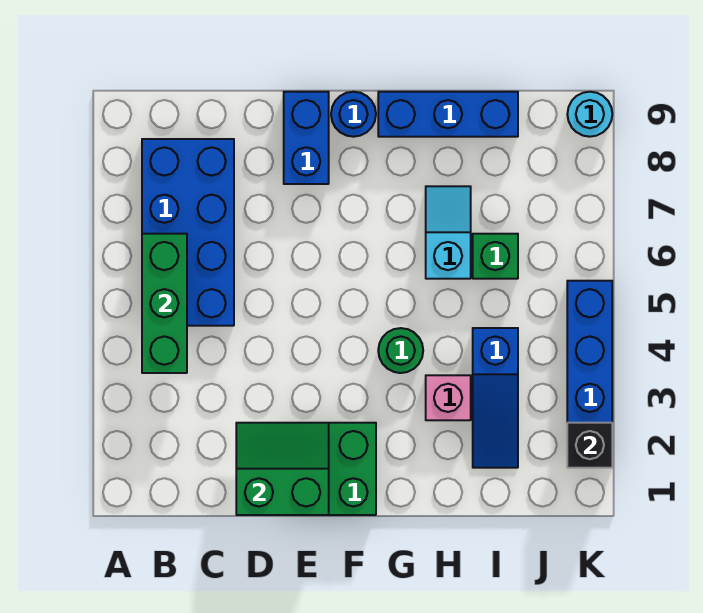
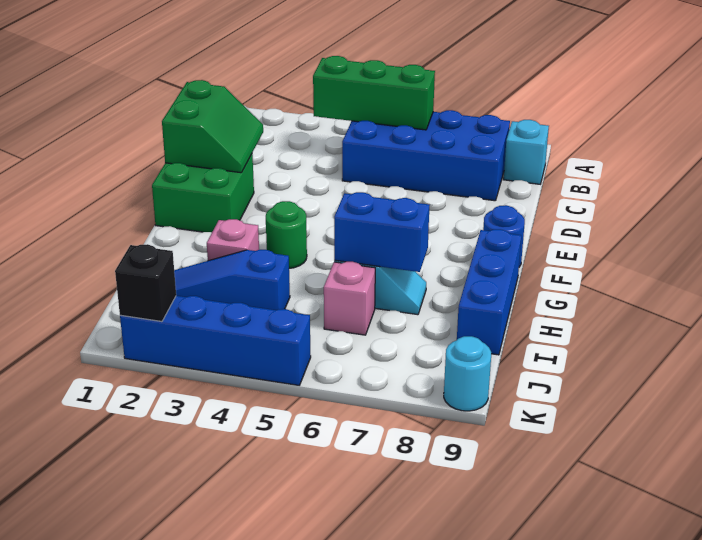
none -> cyan brick B9 level 1
blue brick E8:E9 level 1 -> blue brick H6:H7 level 2
green brick I6 level 1 -> pink brick I6 level 1

